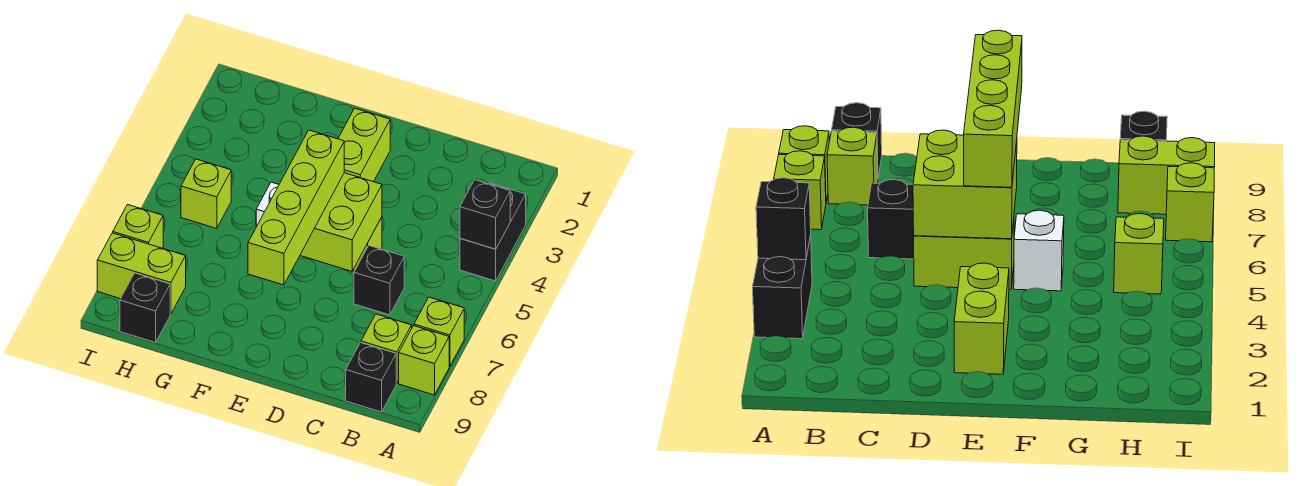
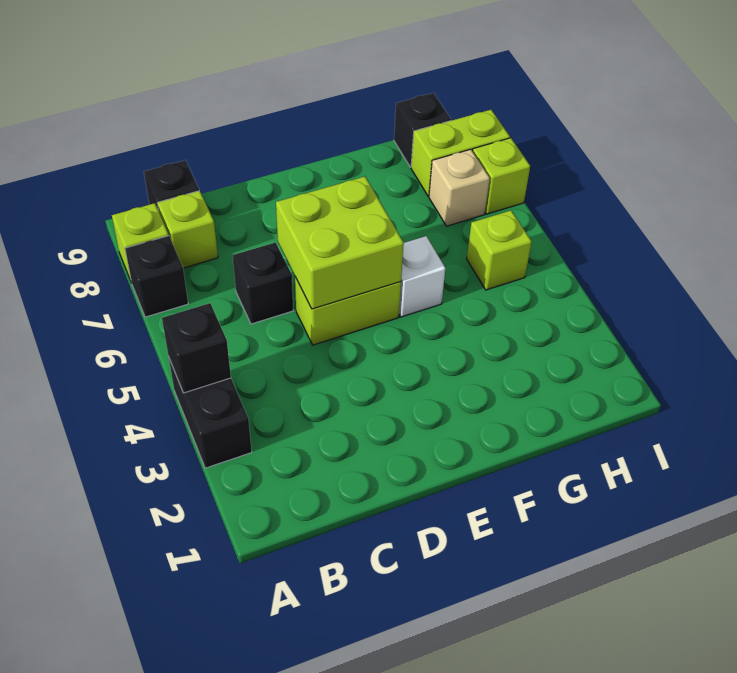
lime brick A7 level 1 -> black brick A7 level 1
lime brick E2:E3 level 1 -> none
lime brick E5:E8 level 3 -> none
none -> tan brick H7 level 1

